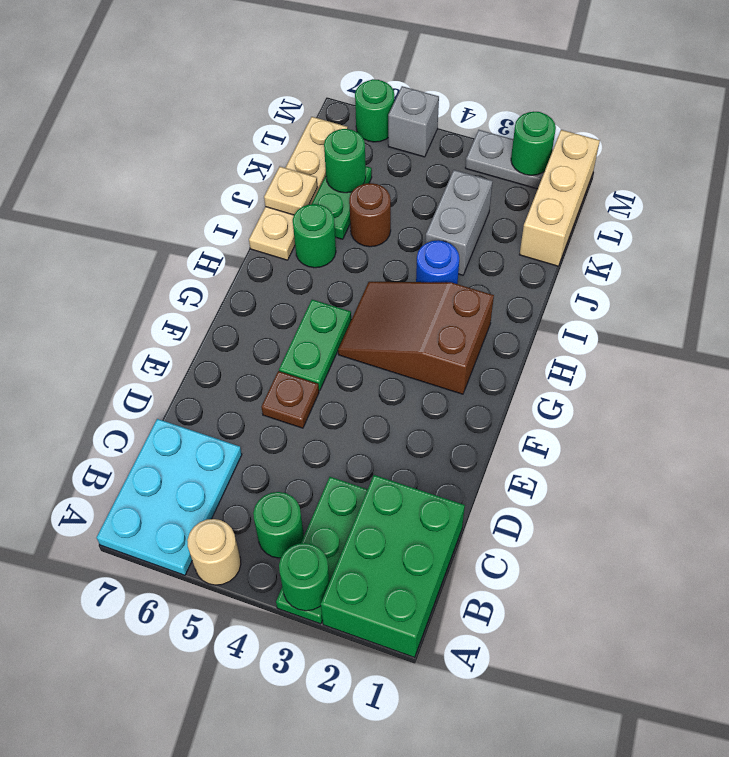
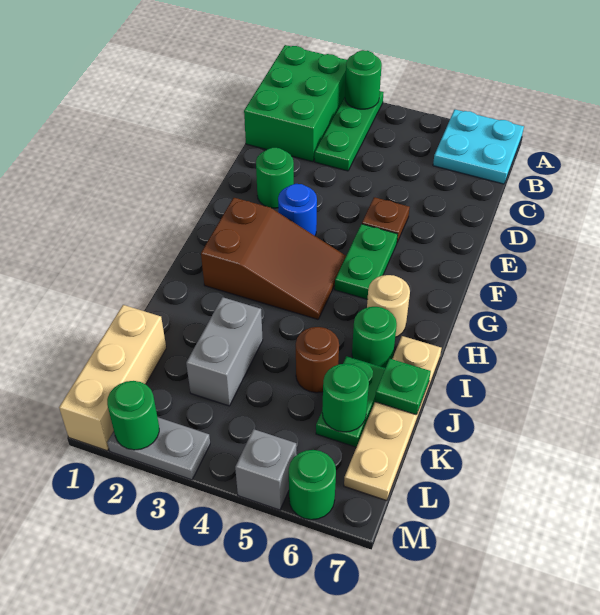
tan round brick A5 level 1 -> tan round brick H6 level 1
cyan plate A6:C7 level 1 -> cyan plate A6:B7 level 1
green round brick B4 level 1 -> green round brick E2 level 1
blue round brick I3 level 1 -> blue round brick F3 level 1
tan plate J7 level 2 -> green plate J7 level 2

